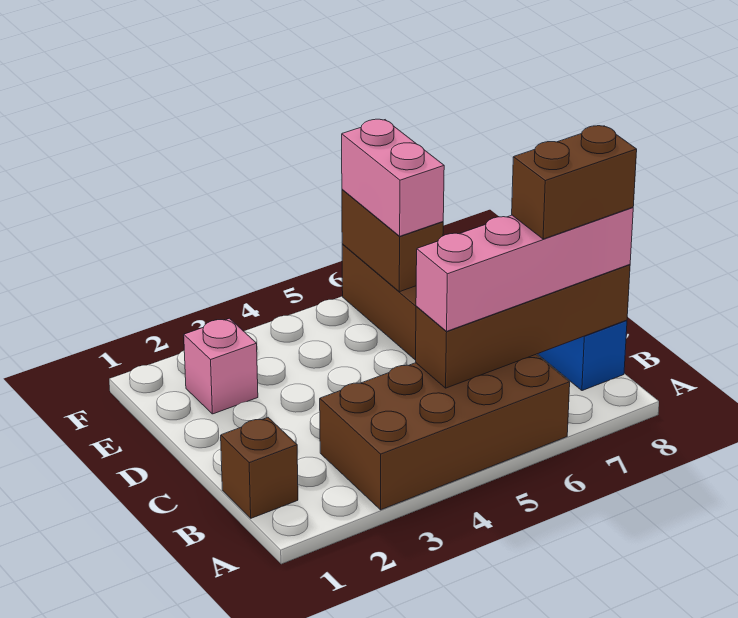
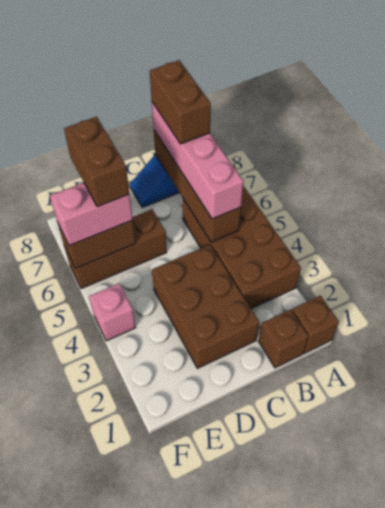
none -> brown brick A1 level 1
none -> brown brick C2:D4 level 1
pink brick E2 level 1 -> pink brick F4 level 1
none -> brown brick E6:E7 level 4

